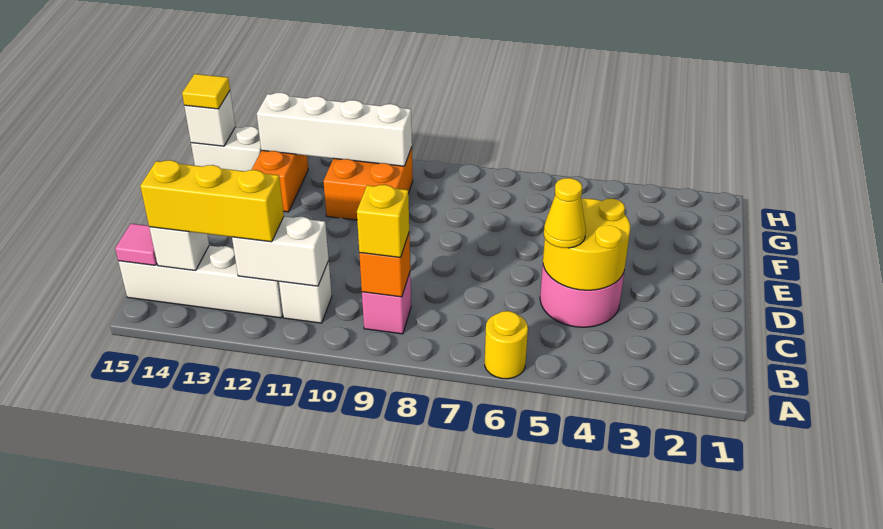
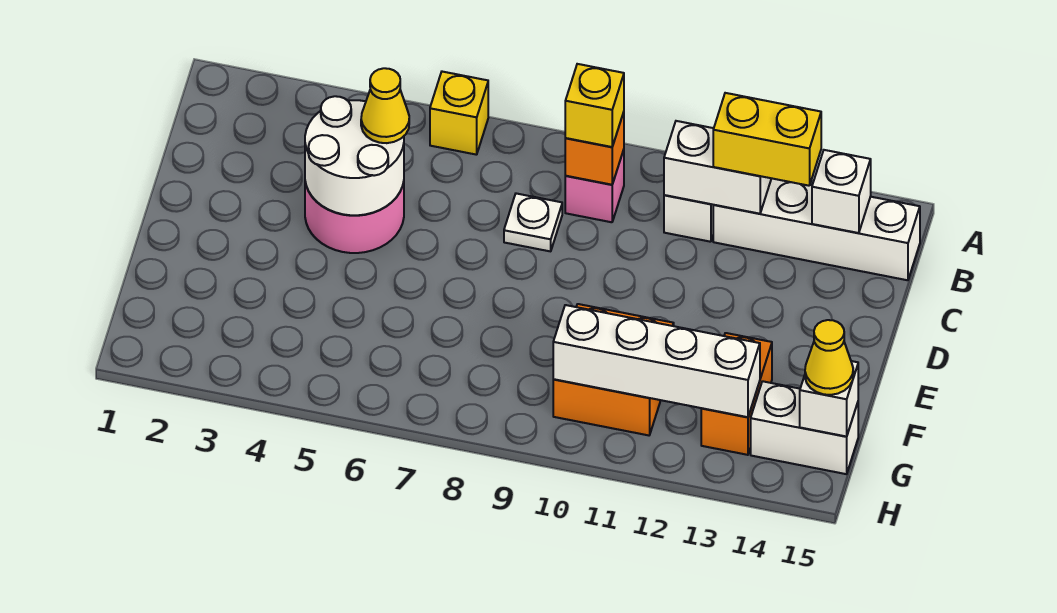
yellow round brick A6 level 1 -> yellow brick A6 level 1
yellow brick B12:B14 level 3 -> yellow brick B12:B13 level 3
pink tile B15 level 2 -> none
yellow round brick C4:D5 level 2 -> white round brick C4:D5 level 2
none -> white plate C8 level 1
yellow tile G15 level 3 -> yellow cone G15 level 3

